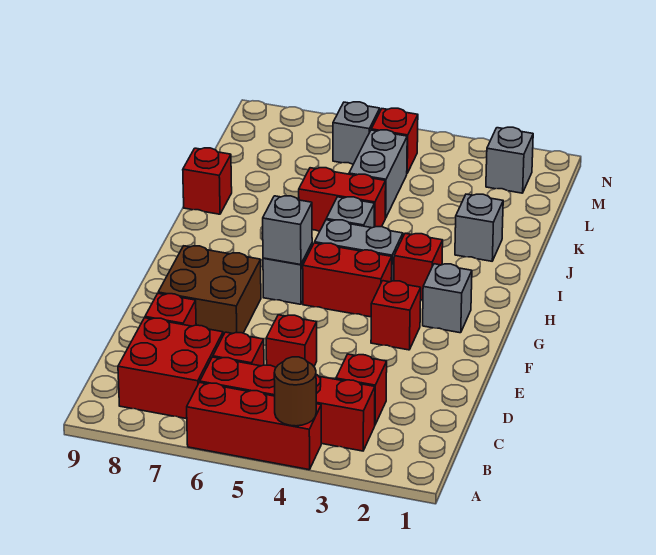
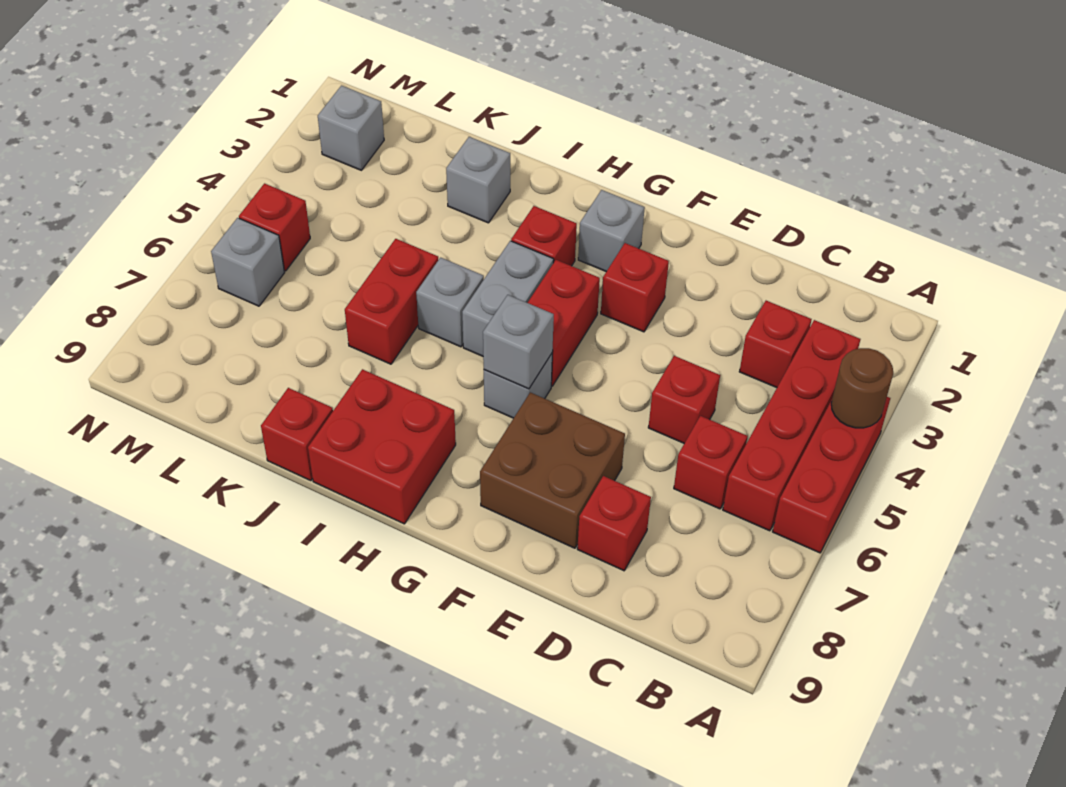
red brick B7:C8 level 1 -> red brick H8:I9 level 1
grey brick K5:L5 level 1 -> none

